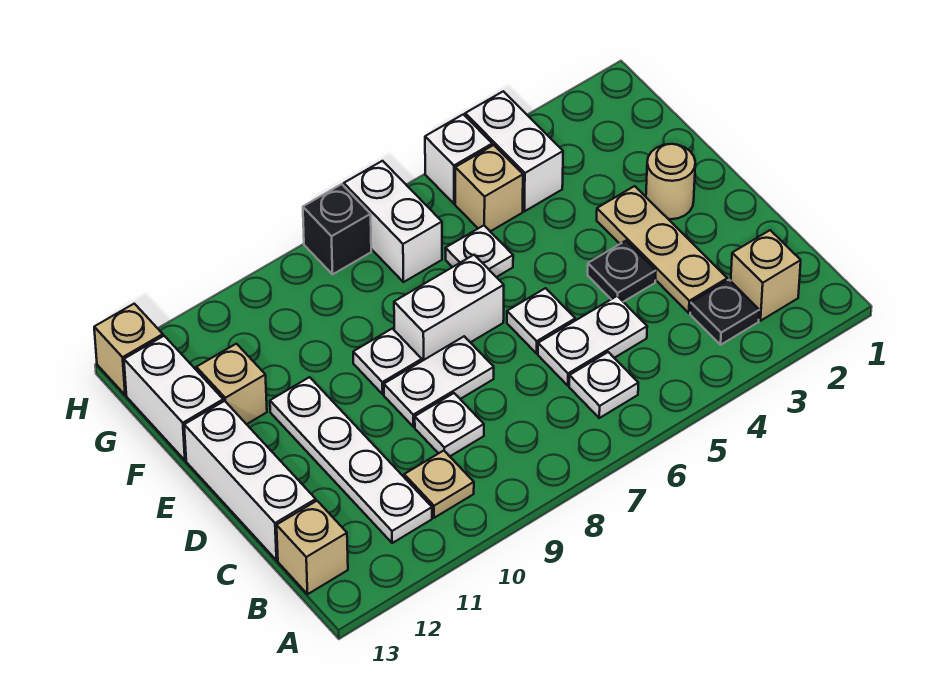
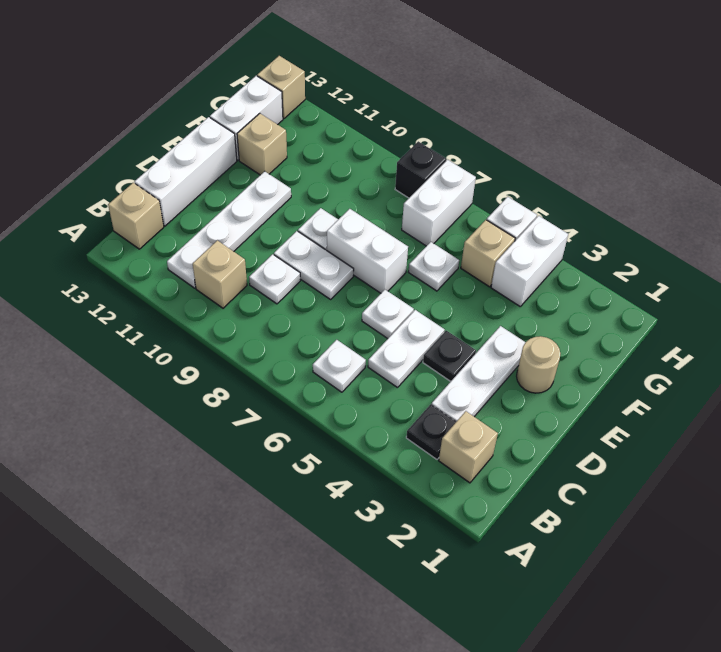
tan plate B10 level 1 -> tan brick B10 level 1
tan plate C3:E3 level 1 -> white plate C3:E3 level 1
white plate C5:C6 level 1 -> white plate C5:D5 level 1

